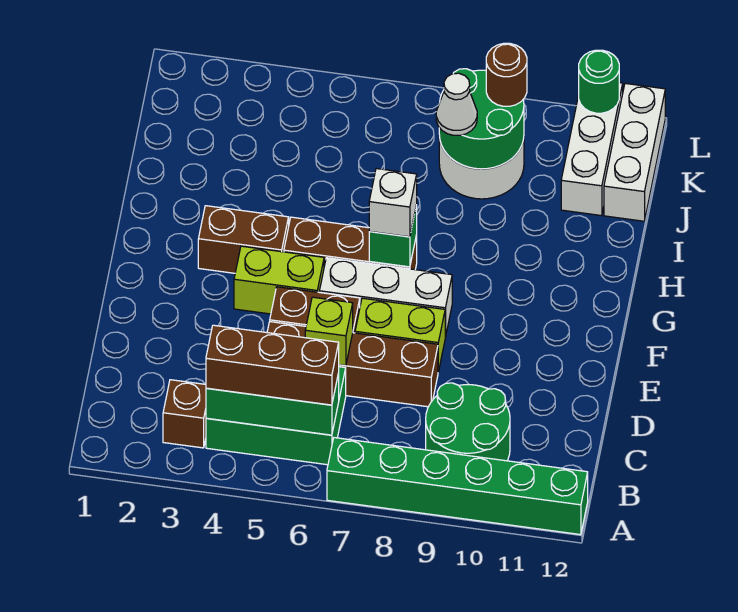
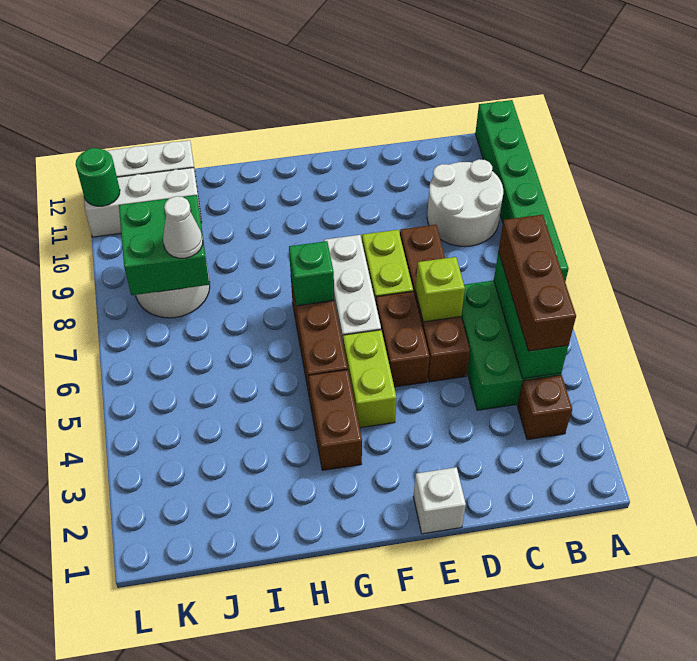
green round brick B9:C10 level 1 -> white round brick B9:C10 level 1
white brick G7 level 3 -> white brick E1 level 1
green round brick J8:K9 level 2 -> green brick J8:K9 level 2
brown round brick K9 level 3 -> none

